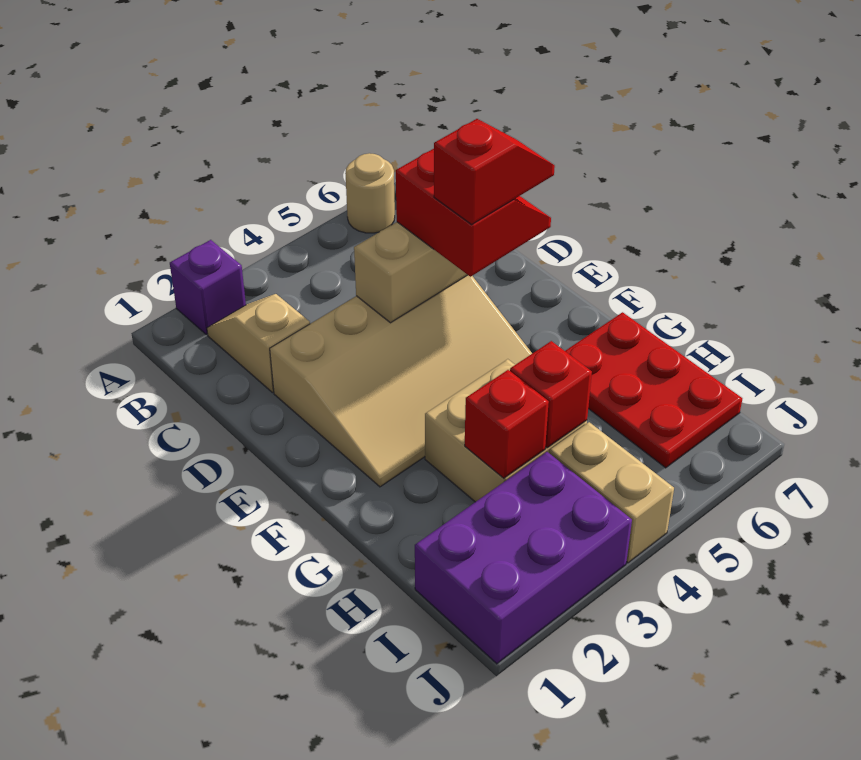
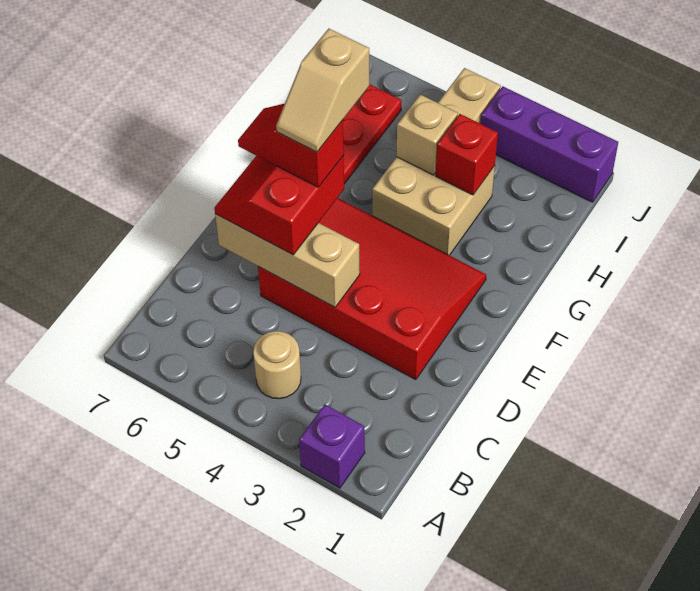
tan round brick A6 level 1 -> tan round brick B4 level 1
tan slope B2:C2 level 1 top C -> tan slope E5:F5 level 5 top F
tan slope D2:F5 level 1 top D -> red slope D2:F5 level 1 top D
red brick H4 level 2 -> tan brick H4 level 2
purple brick I1:J3 level 1 -> purple brick J1:J3 level 1

